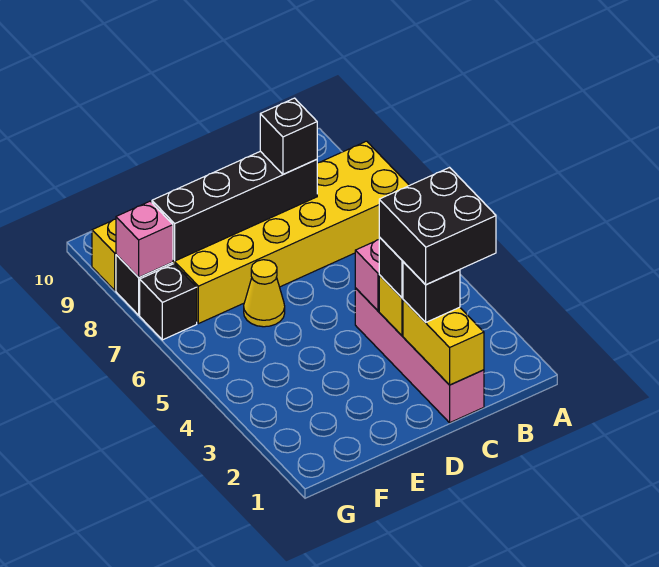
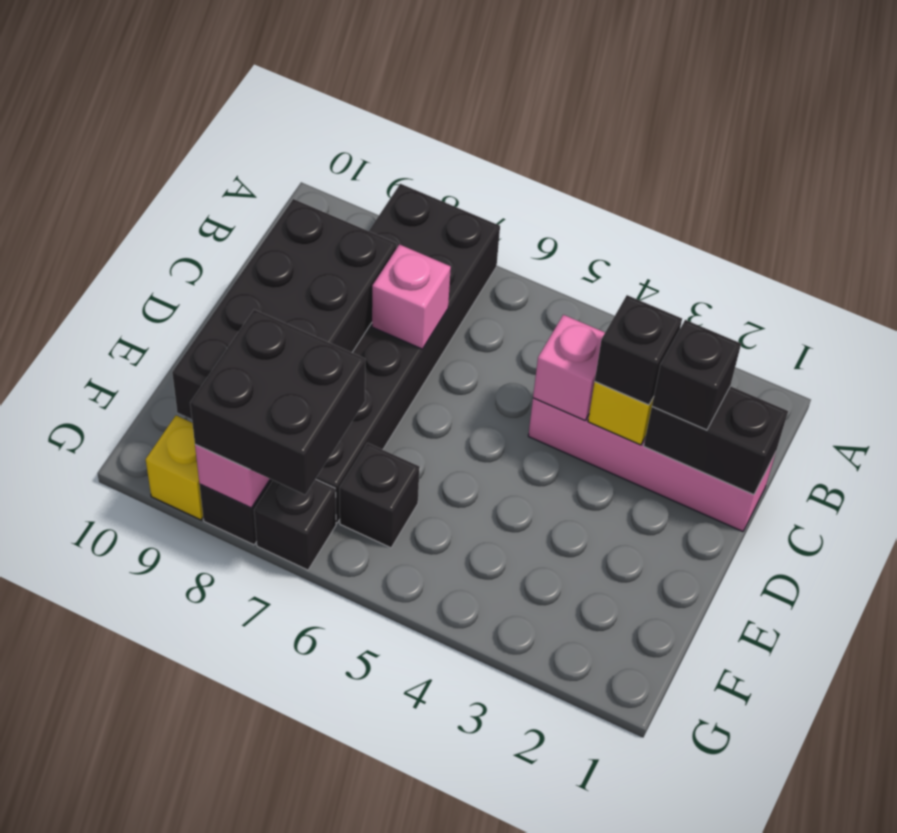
yellow brick A7:F8 level 1 -> black brick A7:F8 level 1
black brick B2:C3 level 4 -> black brick F7:G8 level 3
yellow brick C1:C2 level 2 -> black brick C1:C2 level 2
none -> pink brick C7 level 2
black brick C8:F8 level 2 -> black brick C8:F9 level 2
black brick C8 level 3 -> black brick F6 level 1
yellow cone E6 level 1 -> none

